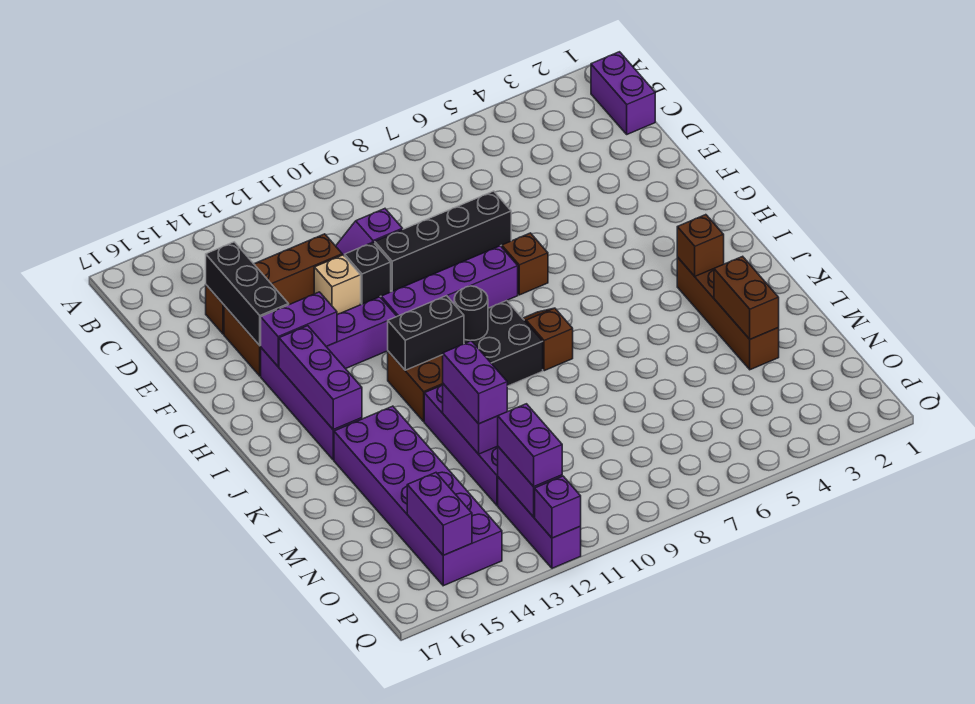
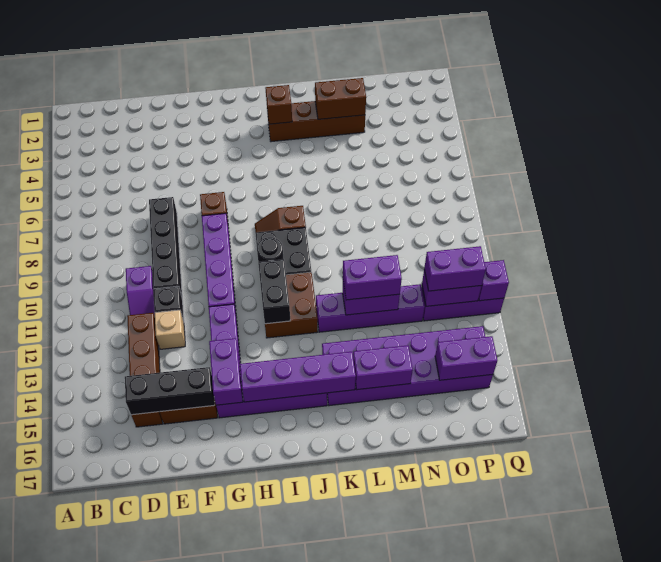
purple brick B1:C1 level 1 -> purple brick L15:M15 level 2
purple brick H15:J15 level 2 -> purple brick H15:K15 level 2

